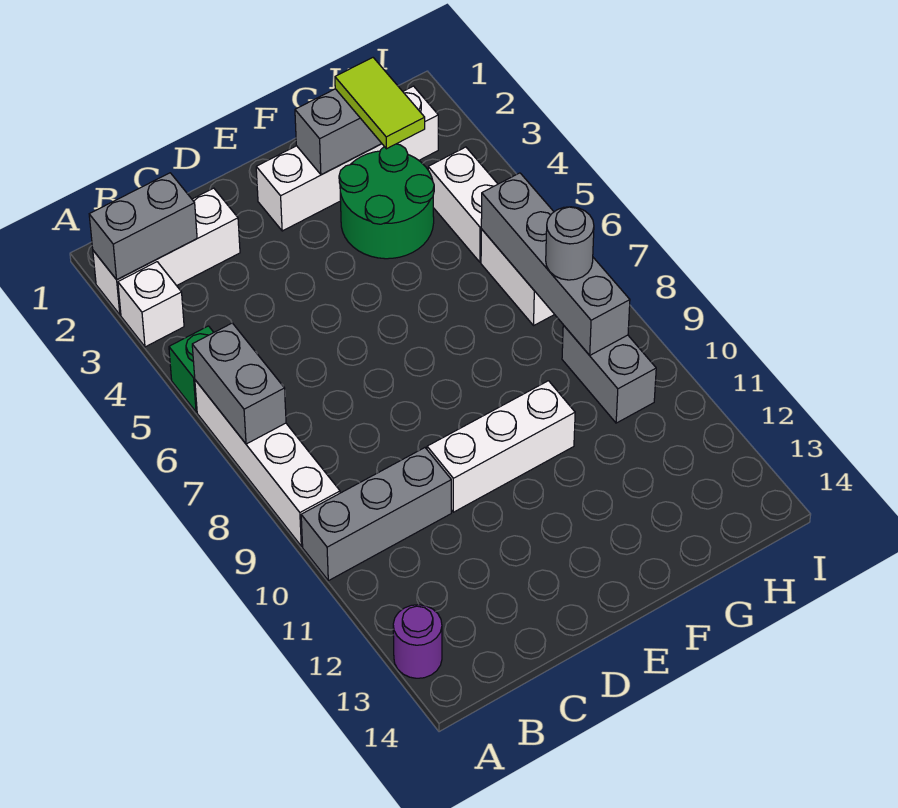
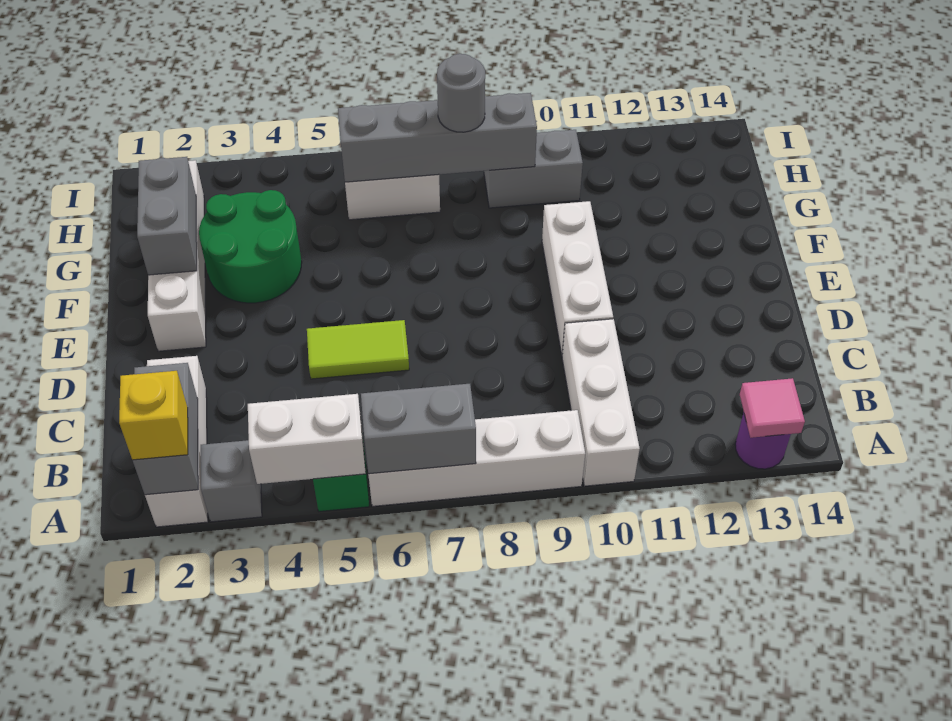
none -> yellow brick A2 level 3
white brick A3 level 1 -> grey brick A3 level 1
grey brick A10:C10 level 1 -> white brick A10:C10 level 1
none -> pink tile A13 level 2
lime tile G2:G3 level 3 -> lime tile D5:D6 level 1
white brick H4:H5 level 1 -> white brick A4:A5 level 2

